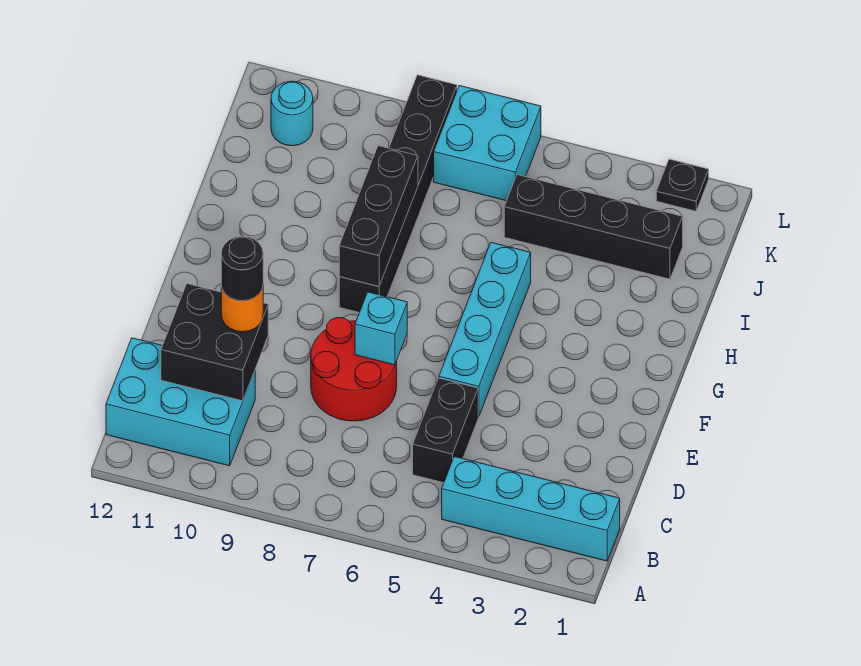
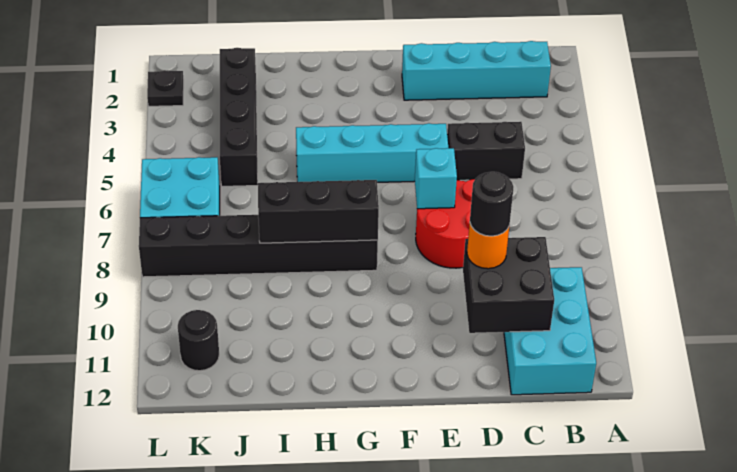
cyan brick B1:B4 level 1 -> cyan brick B2:E2 level 1
cyan round brick K11 level 1 -> black round brick K11 level 1

